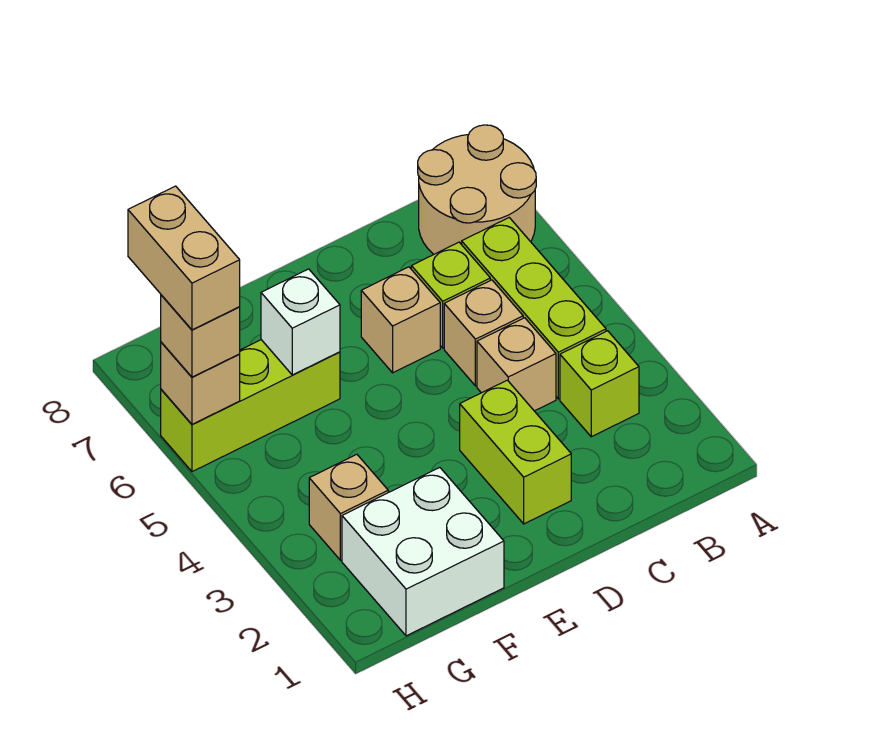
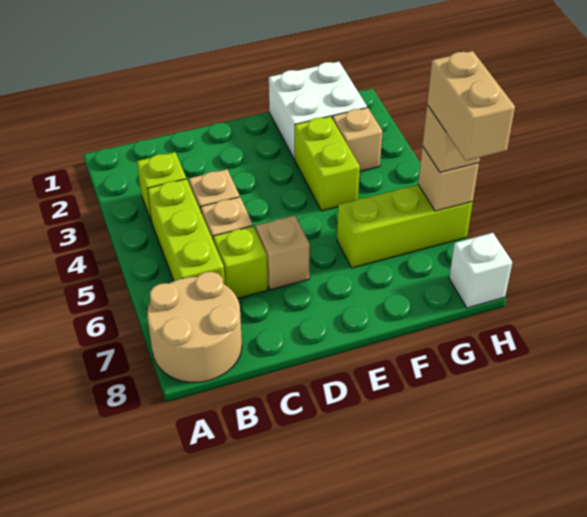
lime brick D2:D3 level 1 -> lime brick F3:F4 level 1
white brick F6 level 2 -> white brick H8 level 1

